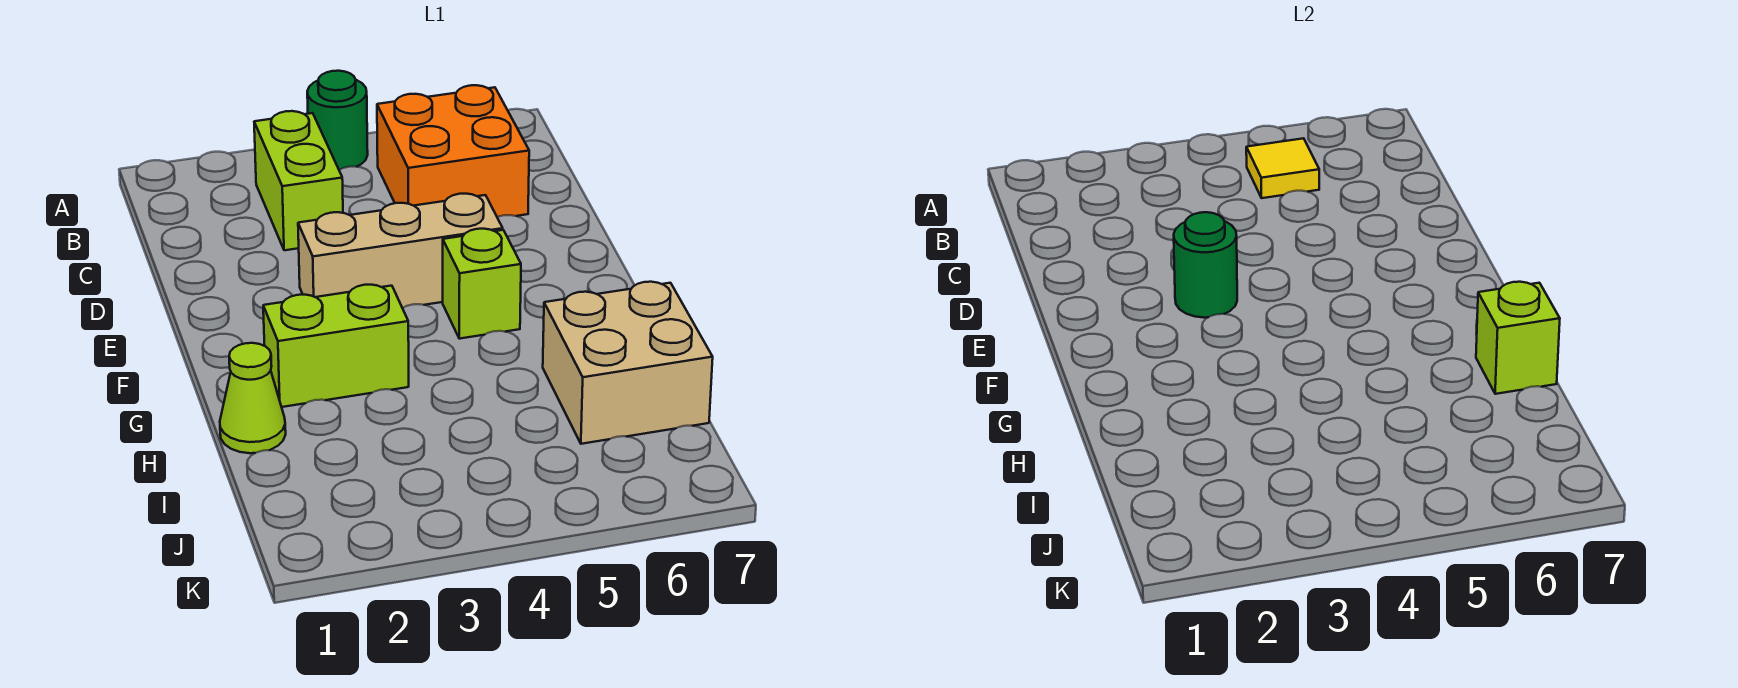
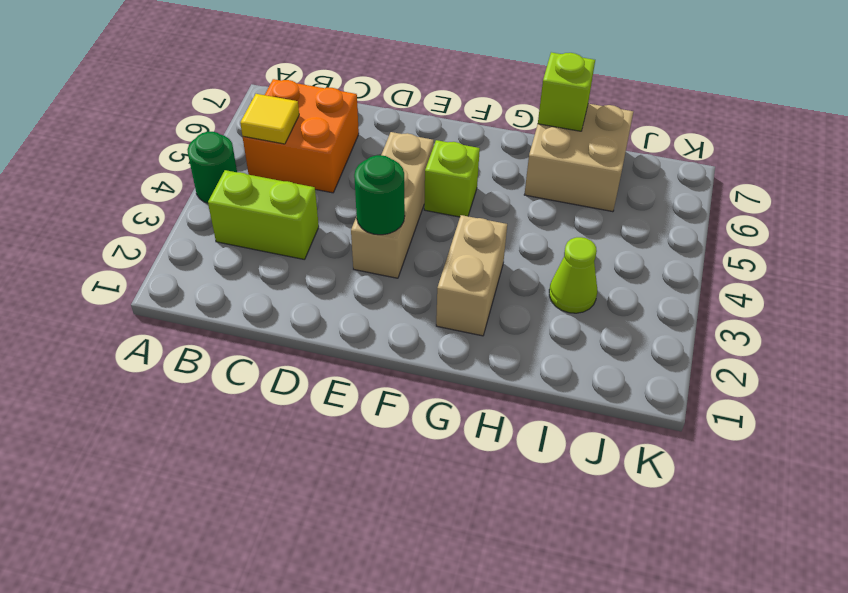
lime brick G2:G3 level 1 -> tan brick G2:G3 level 1
lime cone H1 level 1 -> lime cone I3 level 1

